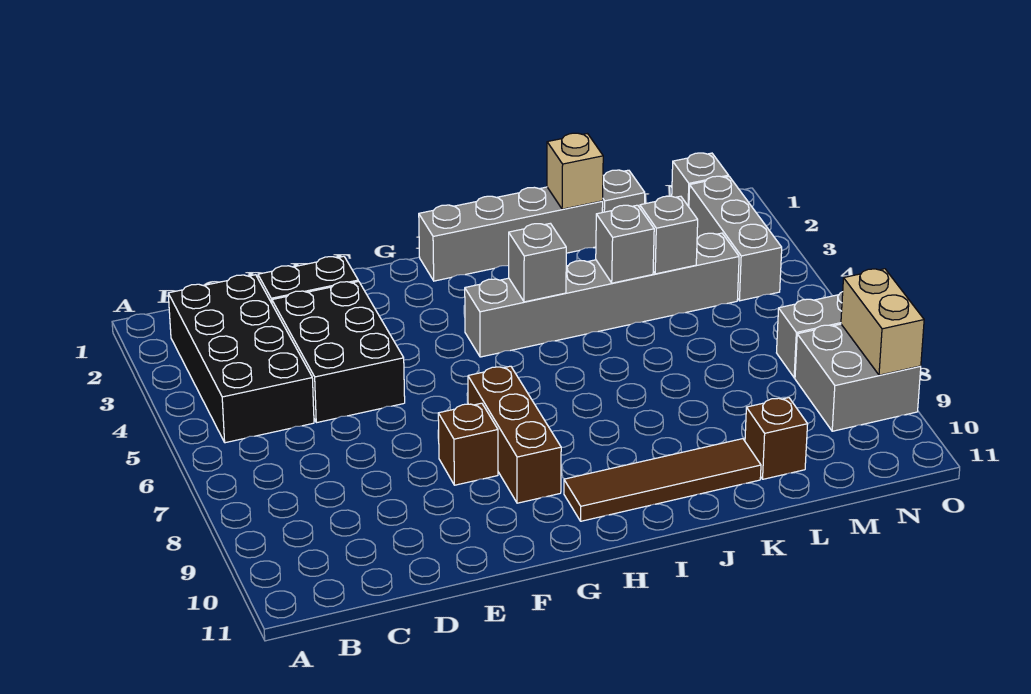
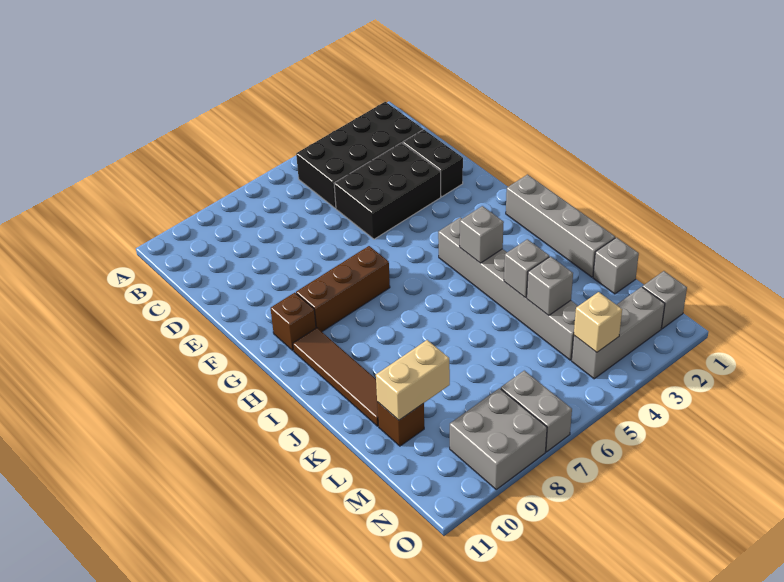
brown brick F8 level 1 -> brown brick G10 level 1
tan brick K1 level 2 -> tan brick N4 level 2
tan brick O8:O9 level 2 -> tan brick L9:L10 level 2

